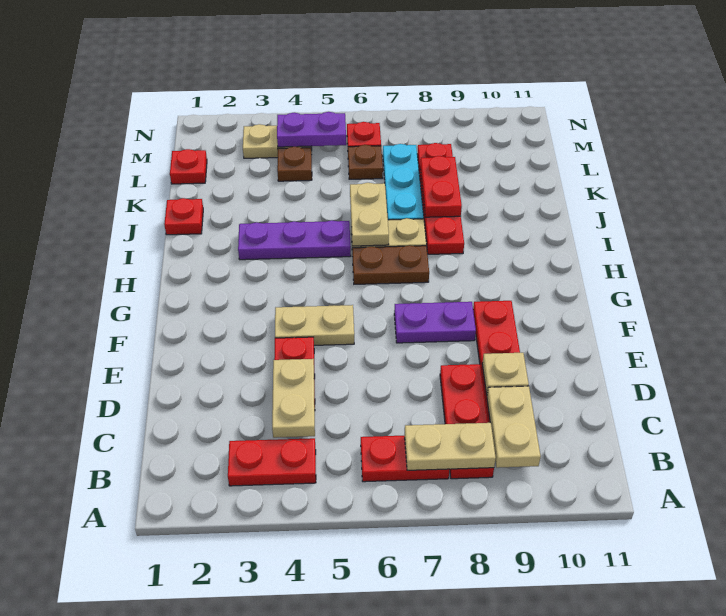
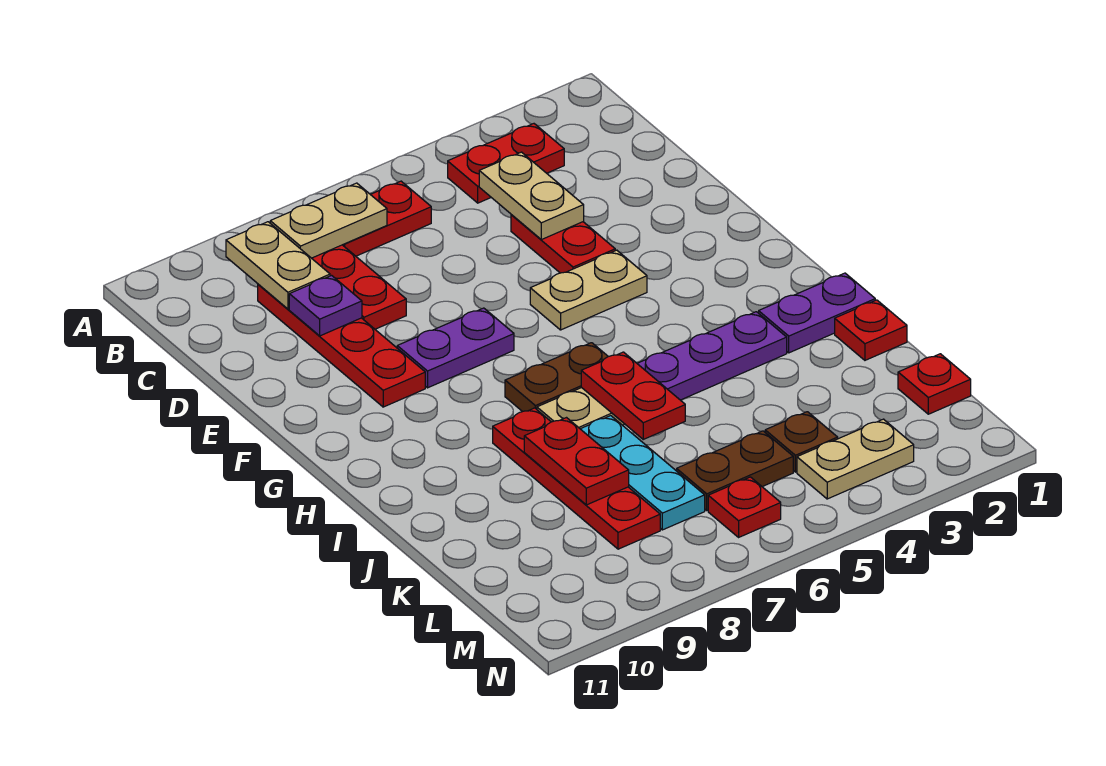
tan plate D9 level 2 -> purple plate D9 level 2
tan plate I6:J6 level 2 -> red plate I6:J6 level 2
brown plate L6 level 1 -> brown plate L5:L6 level 1
purple plate M4:M5 level 2 -> purple plate I1:I2 level 1

